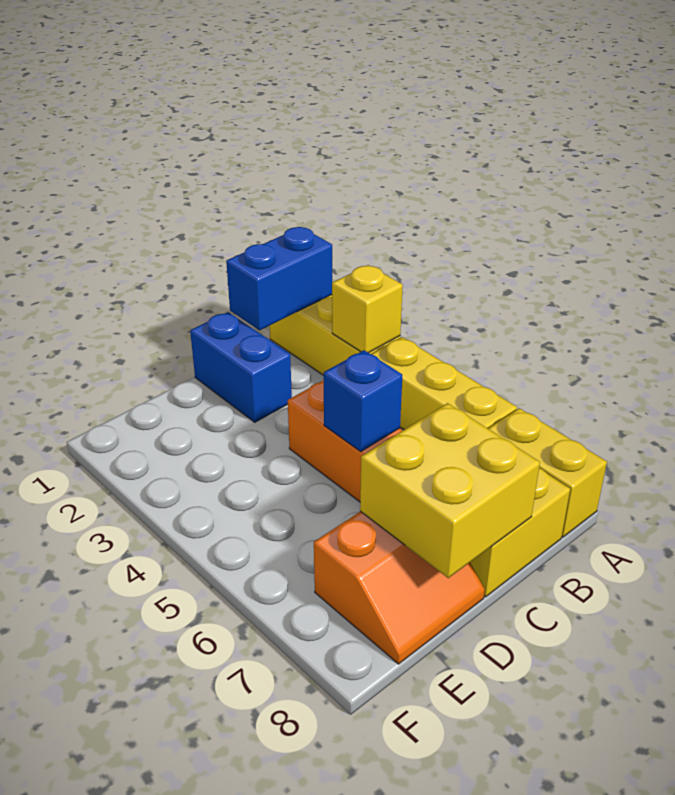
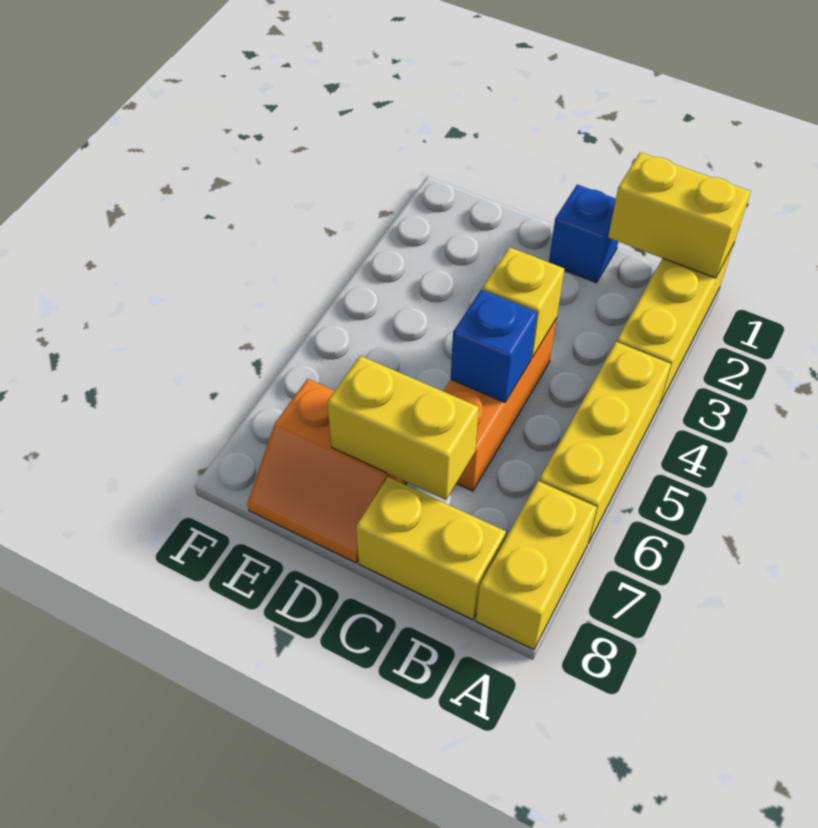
blue brick A1:B1 level 2 -> yellow brick A1:B1 level 2
yellow brick A3 level 2 -> yellow brick C4 level 2
blue brick C1:C2 level 1 -> blue brick C1 level 1
yellow brick C7:D8 level 2 -> yellow brick C7:D7 level 2

